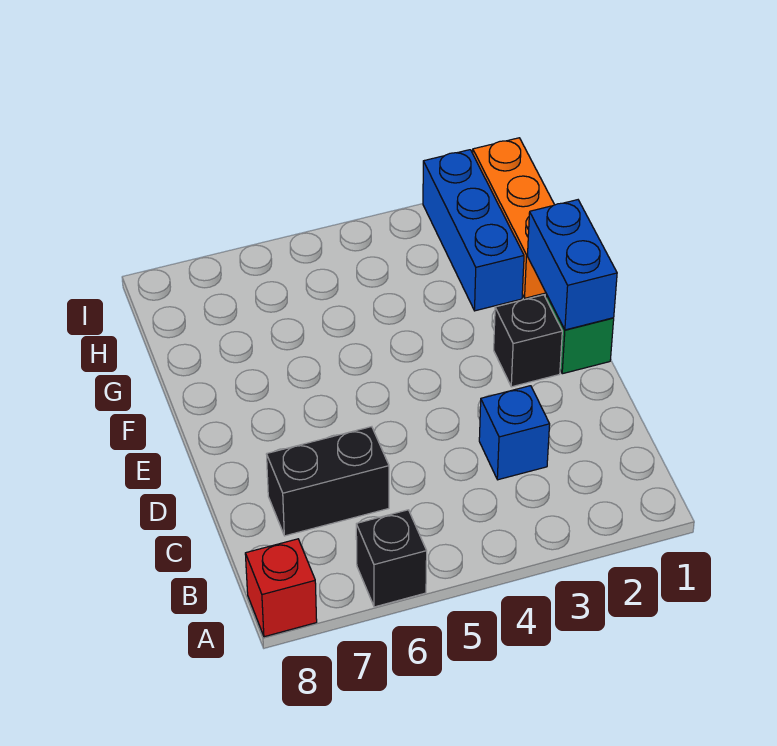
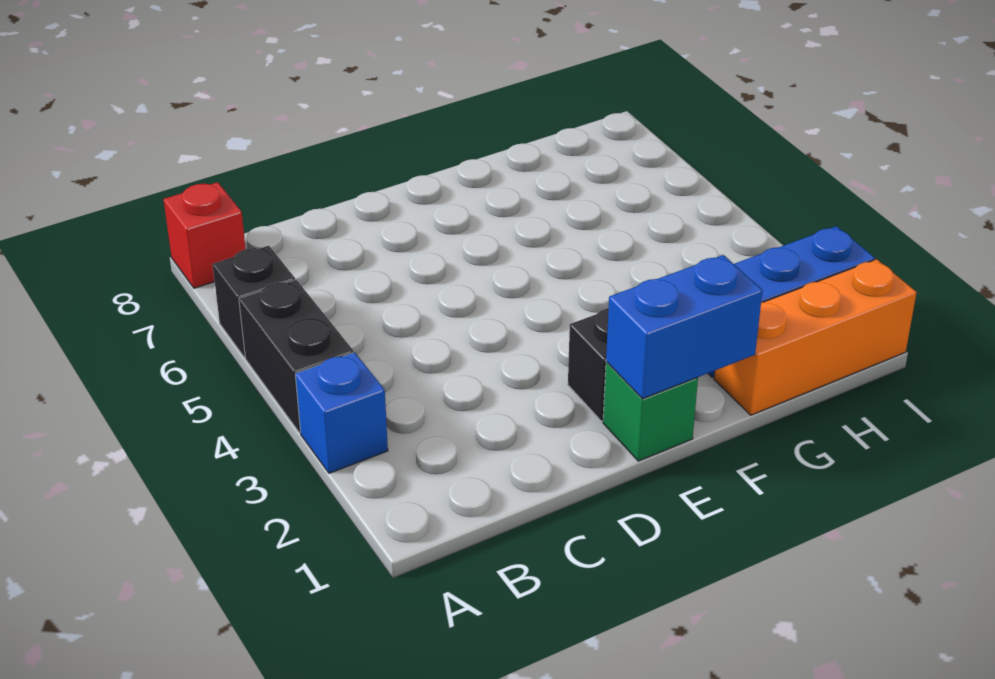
blue brick C3 level 1 -> blue brick A3 level 1
black brick C6:C7 level 1 -> black brick A4:A5 level 1

